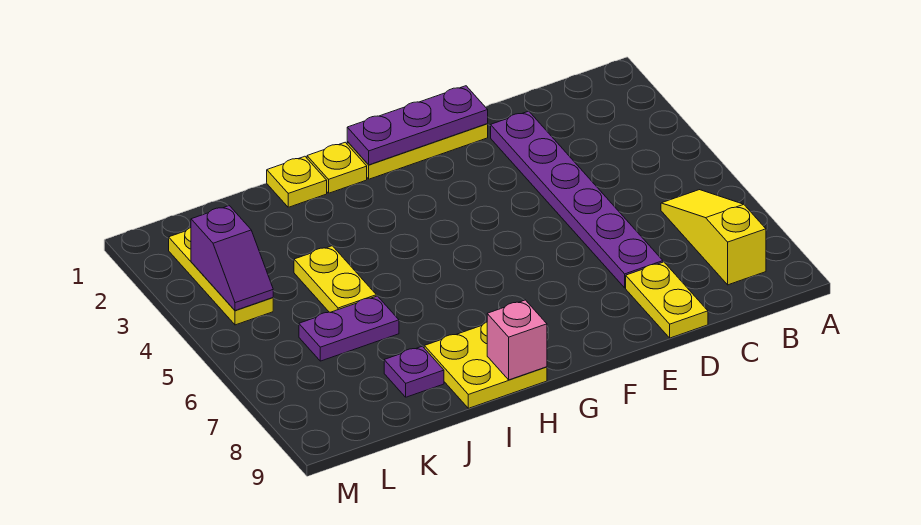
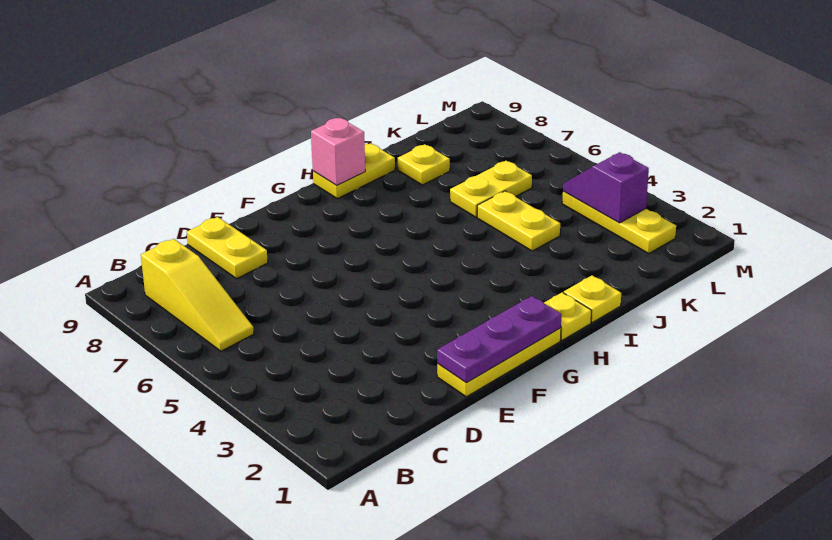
purple plate D2:D7 level 1 -> none
yellow plate H8:I9 level 1 -> yellow plate H9:I9 level 1
purple plate J6:K6 level 1 -> yellow plate J6:K6 level 1
purple plate J8 level 1 -> yellow plate J8 level 1

